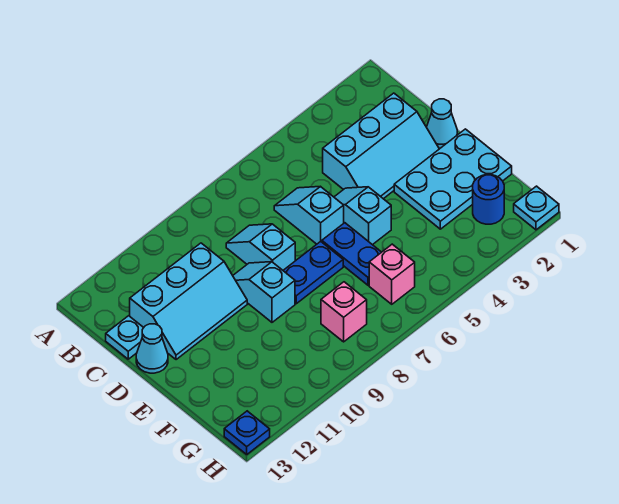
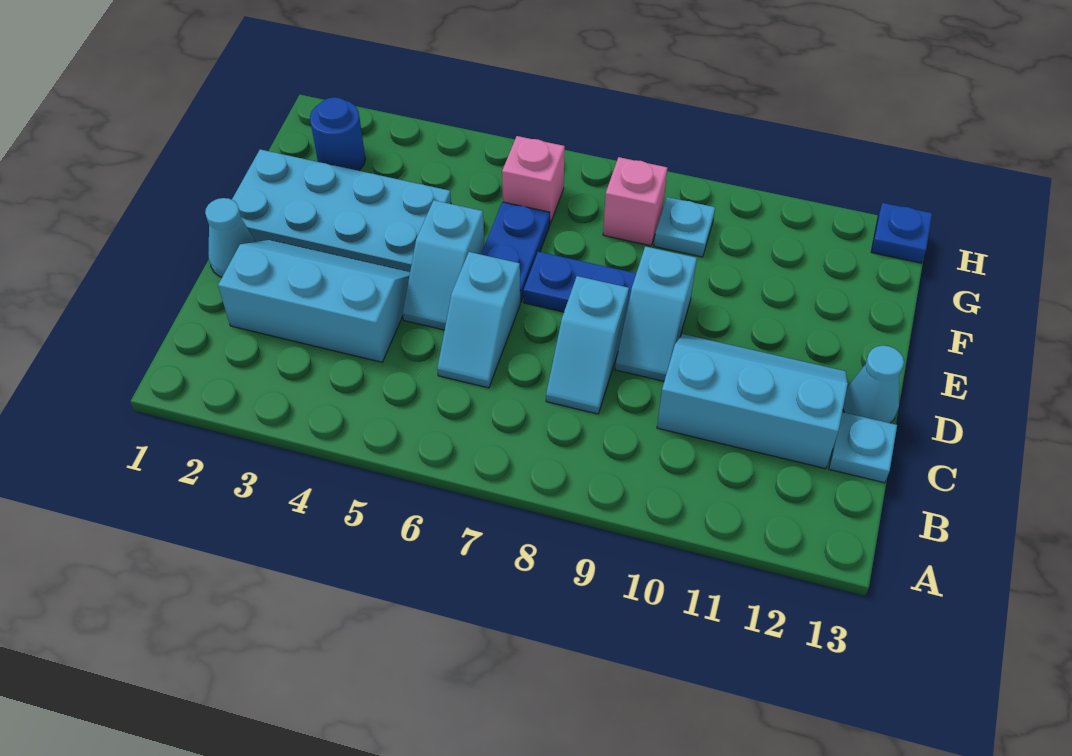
cyan plate E1:F3 level 1 -> cyan plate E1:F4 level 1
cyan plate H1 level 1 -> cyan plate G9 level 1

